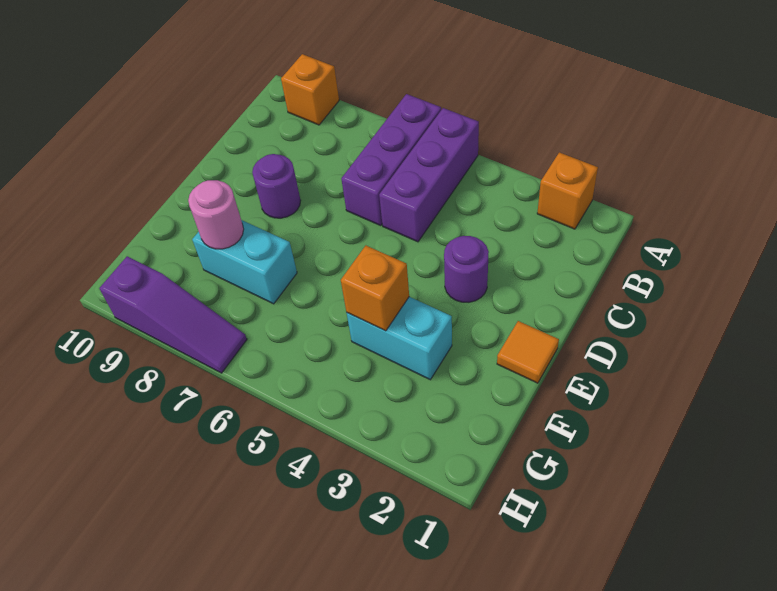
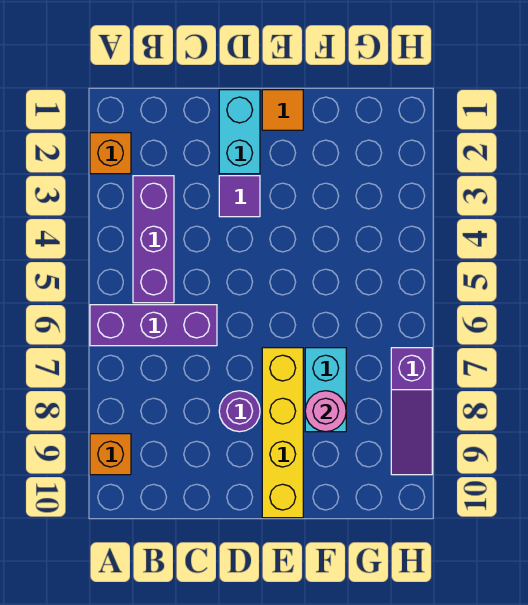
purple brick A5:C5 level 1 -> purple brick B3:B5 level 1
purple round brick D3 level 1 -> purple tile D3 level 1
none -> yellow brick E7:E10 level 1
cyan brick F3:F4 level 1 -> cyan brick D1:D2 level 1
orange brick F4 level 2 -> none
purple slope H7:H9 level 1 top 9 -> purple slope H7:H9 level 1 top 7

